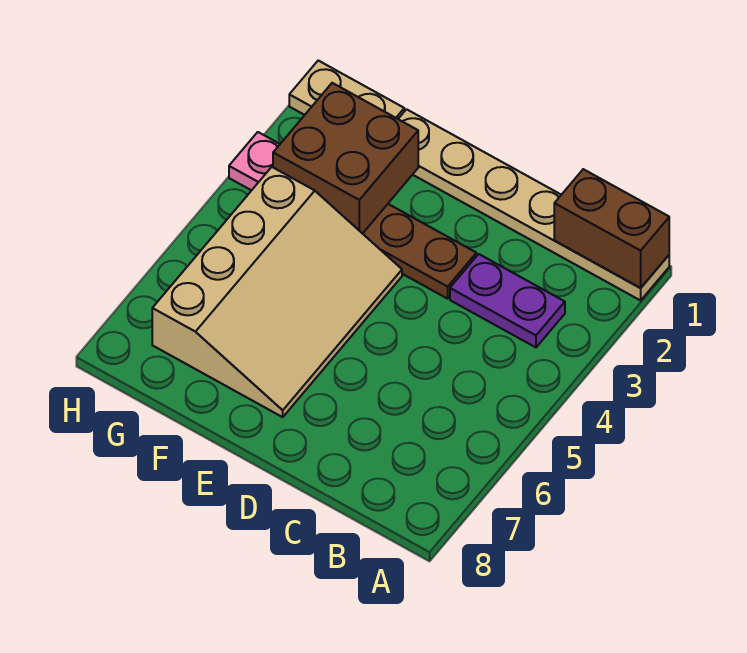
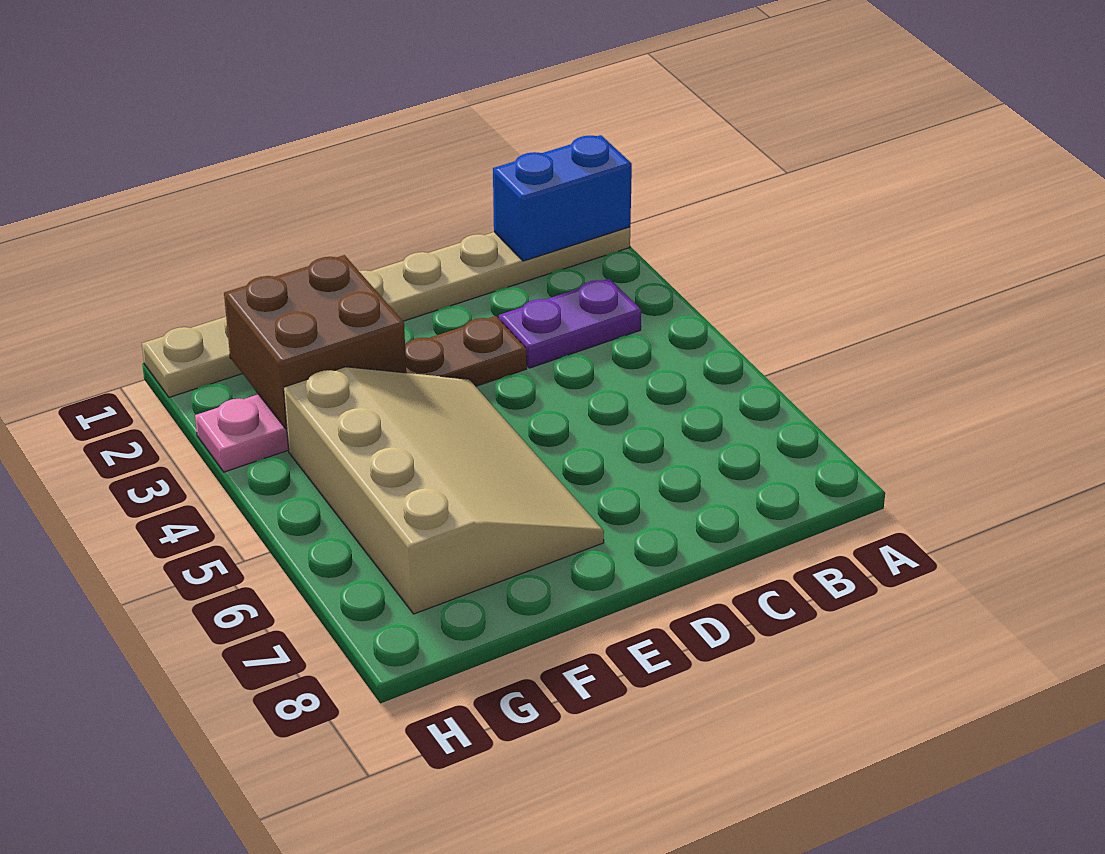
brown brick A1:B1 level 2 -> blue brick A1:B1 level 2

